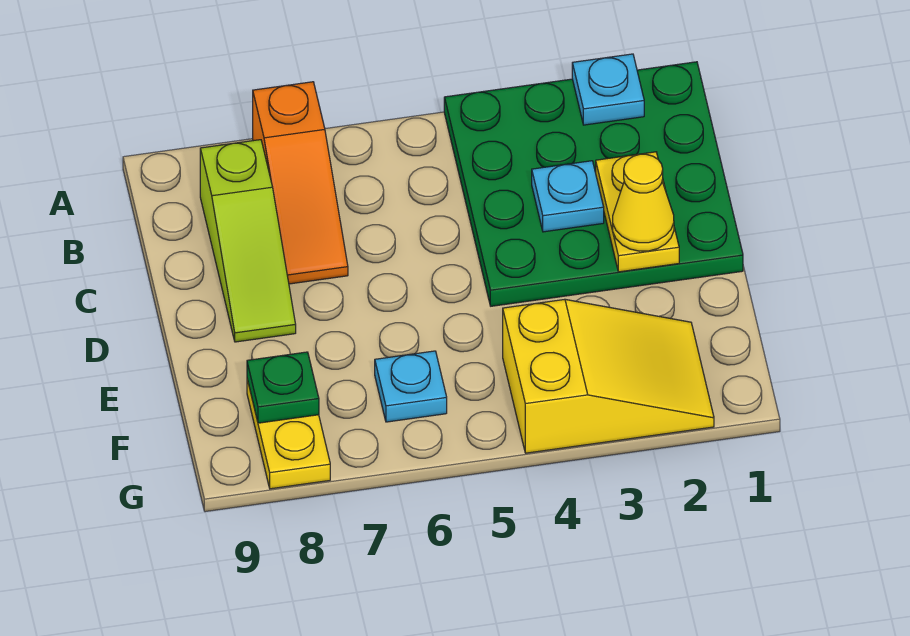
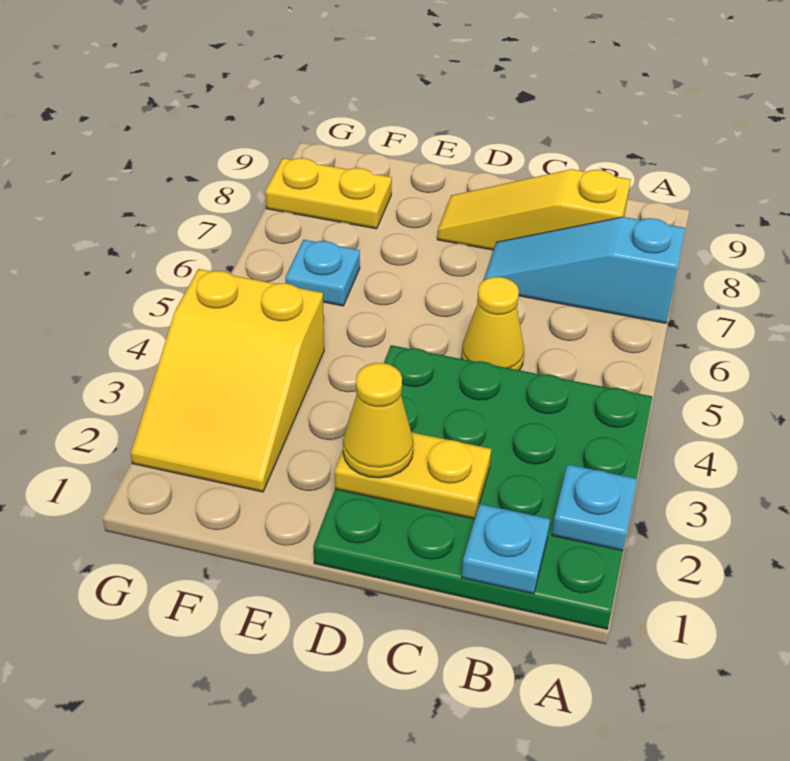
orange slope A7:C7 level 1 top A -> cyan slope A7:C7 level 1 top A
lime slope B8:D8 level 1 top B -> yellow slope B8:D8 level 1 top B
cyan plate C3 level 2 -> cyan plate B1 level 2
none -> yellow cone C5 level 1
green plate F8 level 2 -> none

